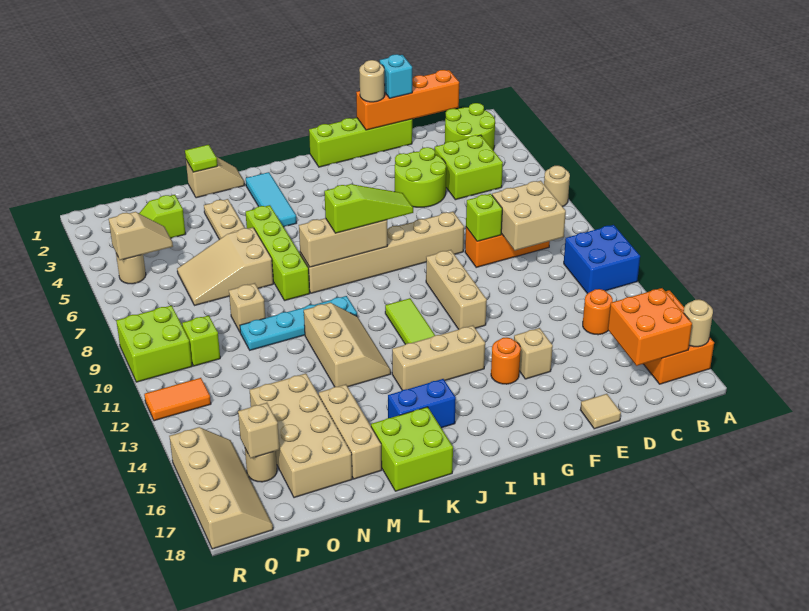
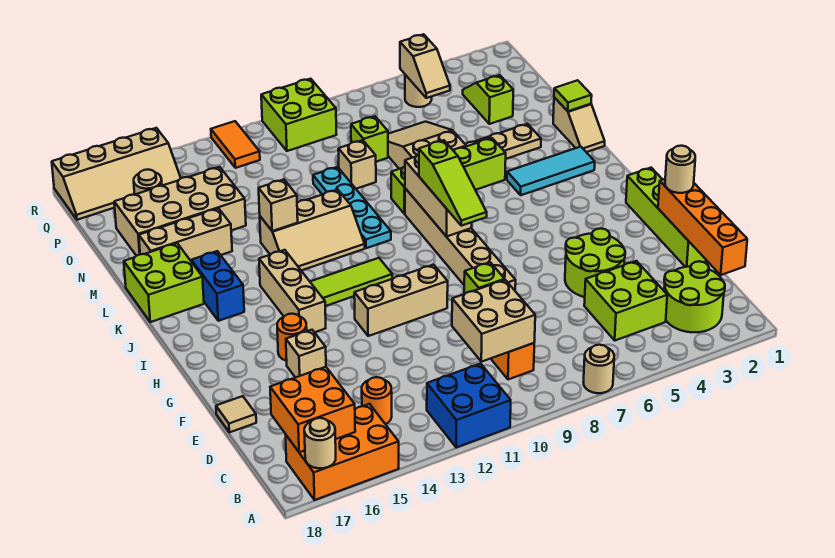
cyan brick E1 level 3 -> none
lime brick P10 level 1 -> lime brick O8 level 1
tan brick P16 level 2 -> tan brick L13 level 2

